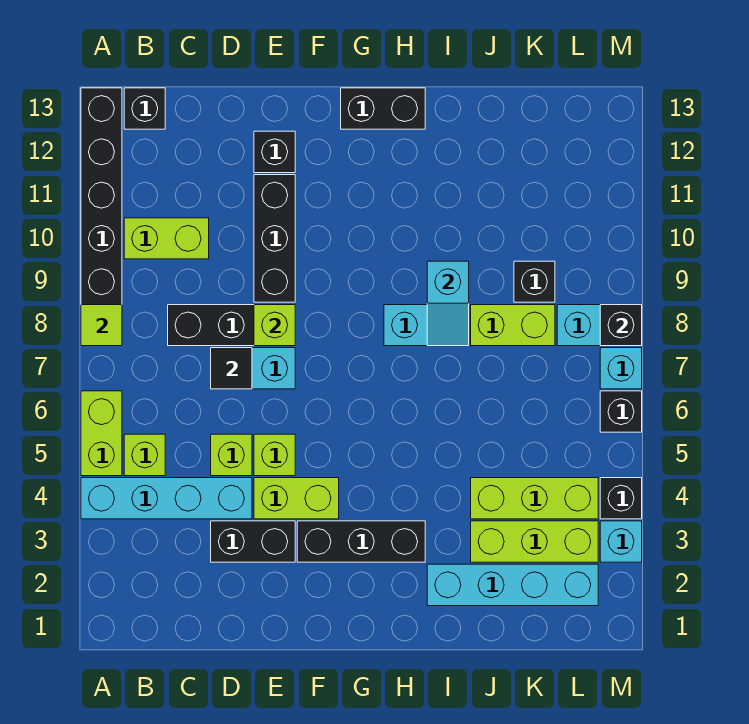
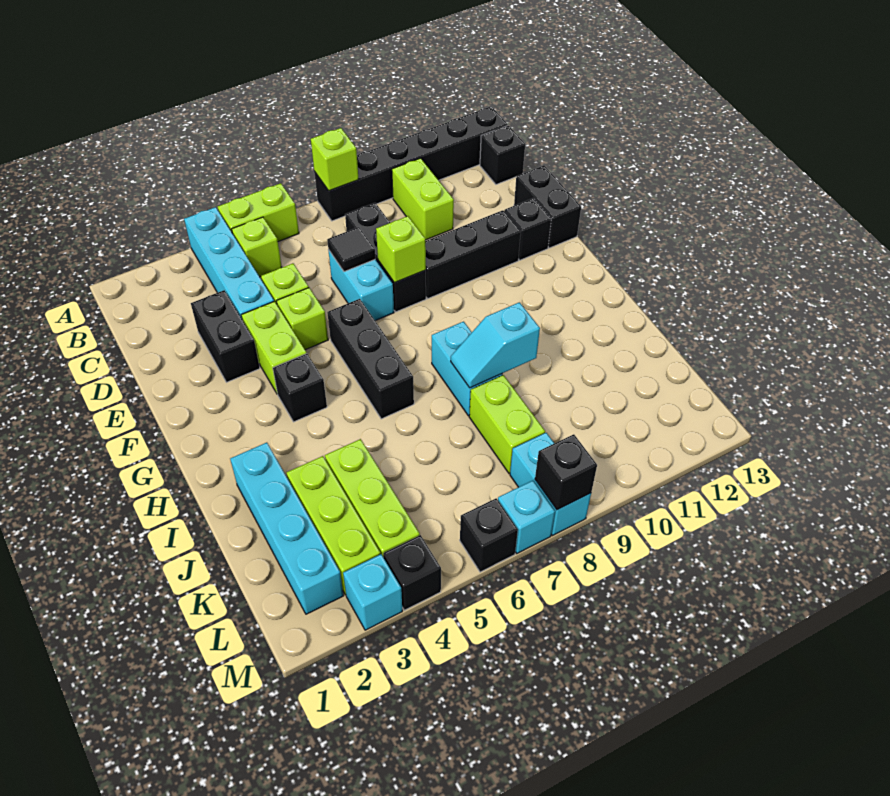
lime tile A8 level 2 -> lime brick A8 level 2
black brick F3:H3 level 1 -> black brick F6:H6 level 1
black brick G13:H13 level 1 -> black brick D13:E13 level 1
black brick K9 level 1 -> black brick G4 level 1

